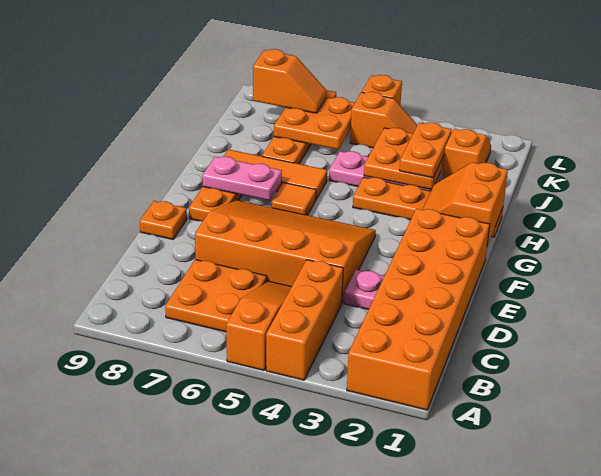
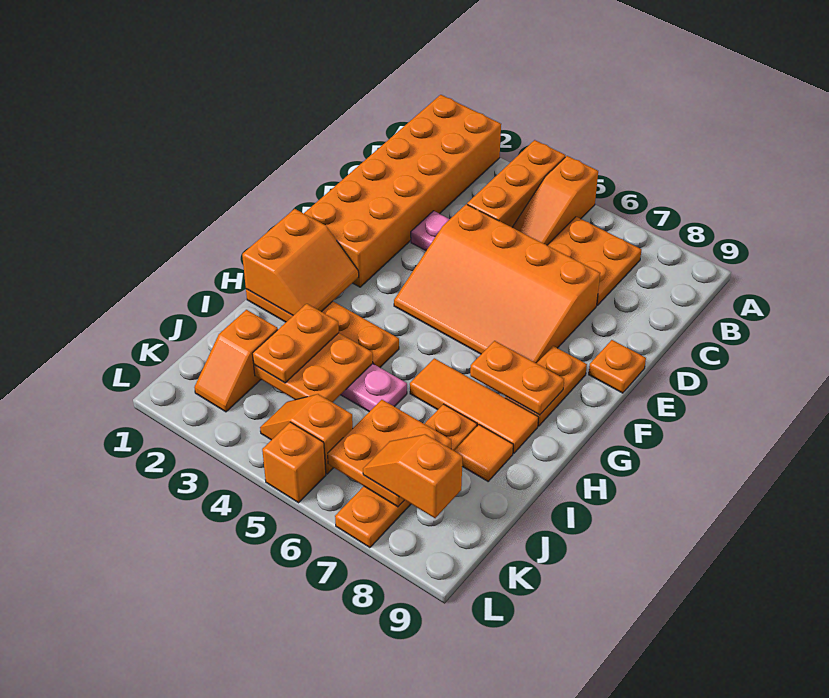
orange tile G6 level 1 -> orange tile I8 level 1
pink plate G7:G8 level 2 -> orange plate G7:G8 level 2

